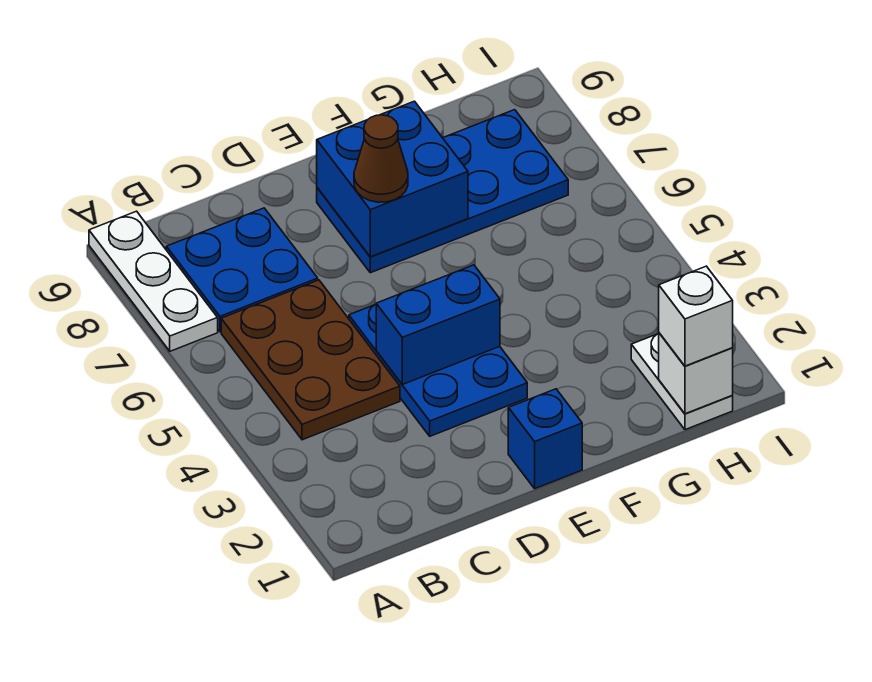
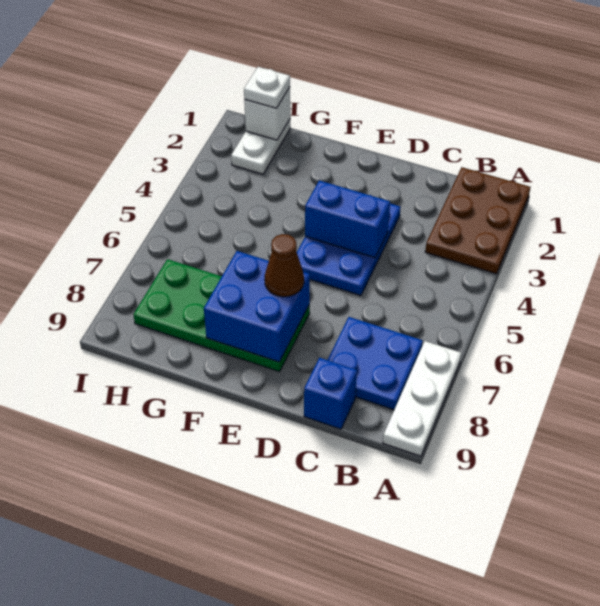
brown plate B4:C6 level 1 -> brown plate A1:B3 level 1
blue brick E1 level 1 -> blue brick C9 level 1
blue plate E7:H8 level 1 -> green plate E7:H8 level 1
white brick H1 level 3 -> white plate H1 level 3

